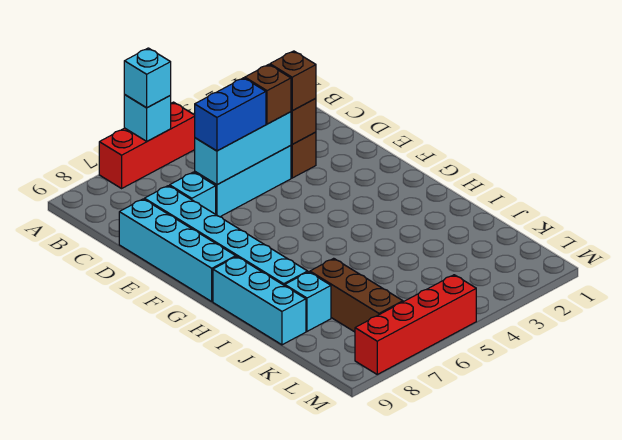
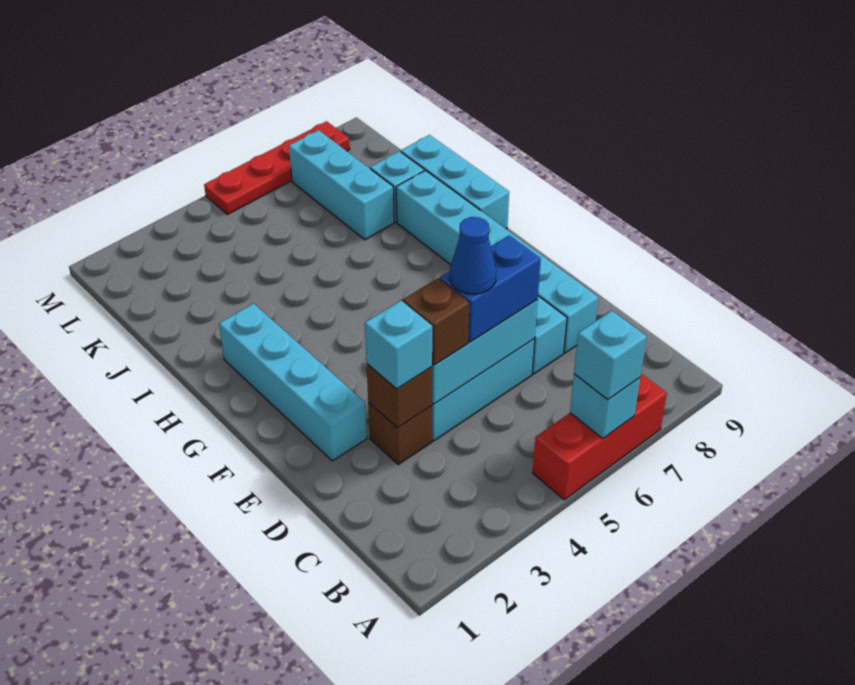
brown brick D3 level 3 -> cyan brick D3 level 3
none -> blue cone D5 level 4
cyan brick D9:G9 level 1 -> cyan brick E2:H2 level 1
brown brick J7:L7 level 1 -> cyan brick J7:L7 level 1
red brick M5:M8 level 1 -> red plate M5:M8 level 1

